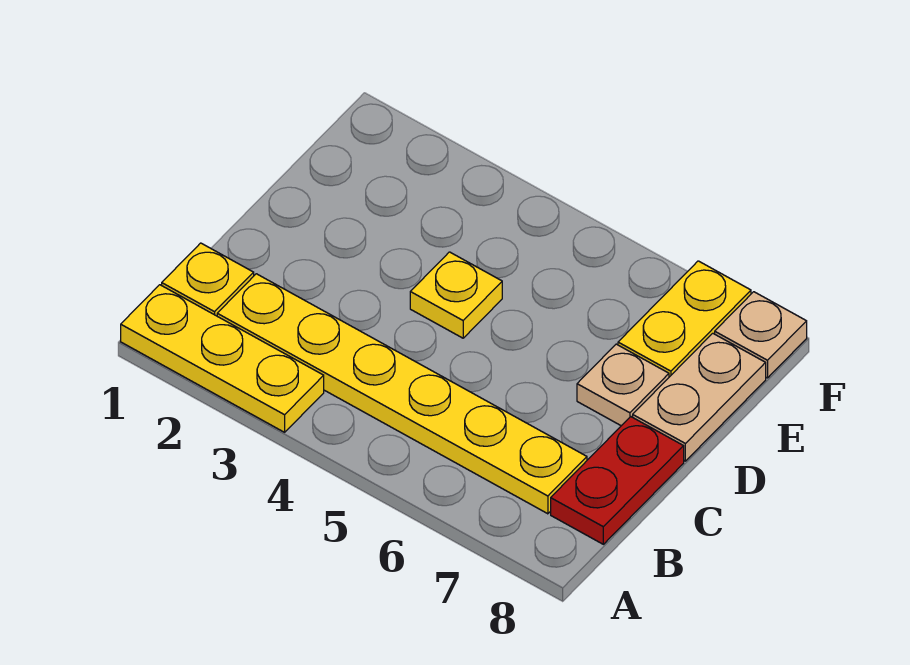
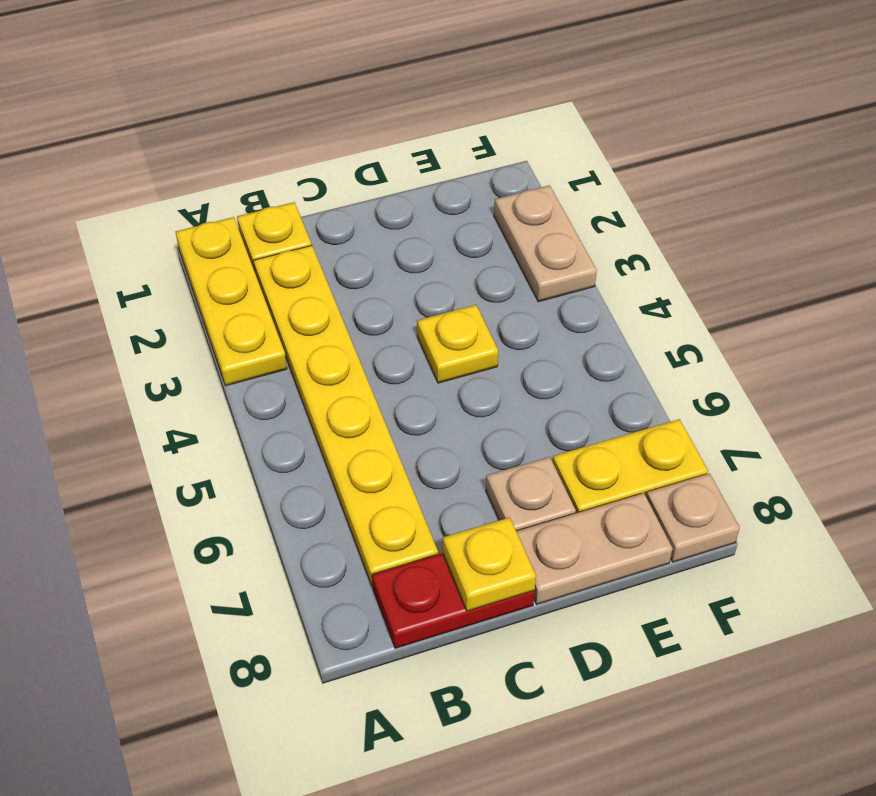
none -> yellow plate C8 level 2
none -> tan plate F2:F3 level 1

